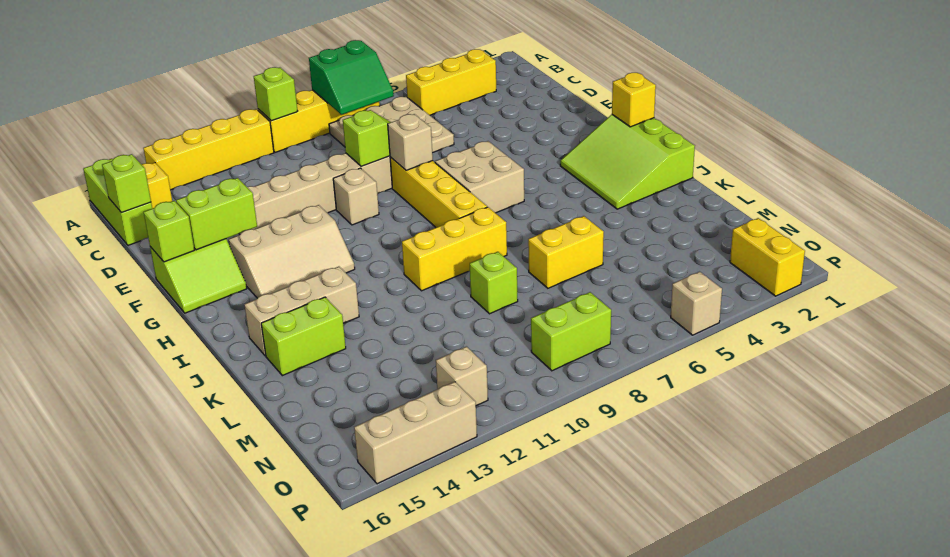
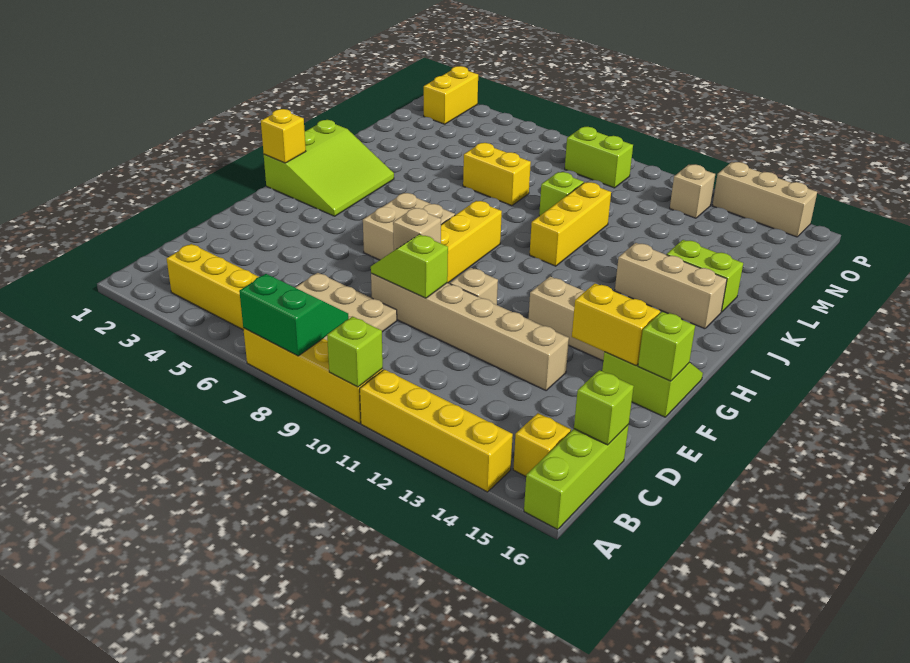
lime brick F14:F15 level 2 -> yellow brick F14:F15 level 2
yellow brick J8:J10 level 1 -> yellow brick J10:L10 level 1
tan brick P5 level 1 -> none

